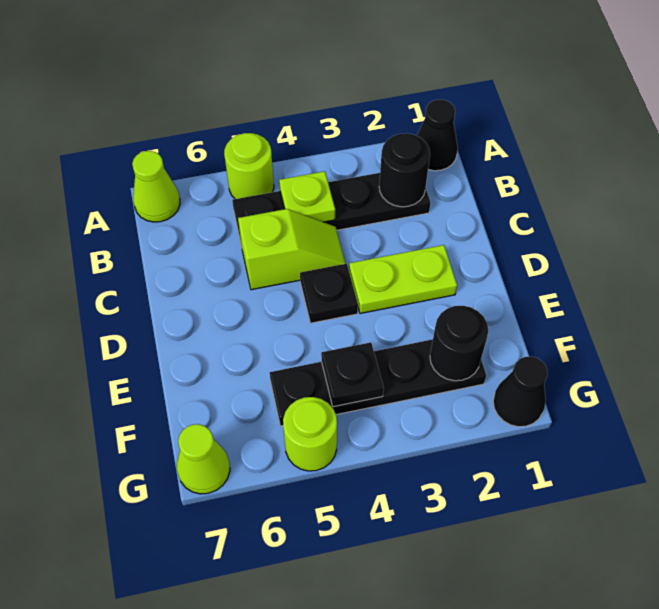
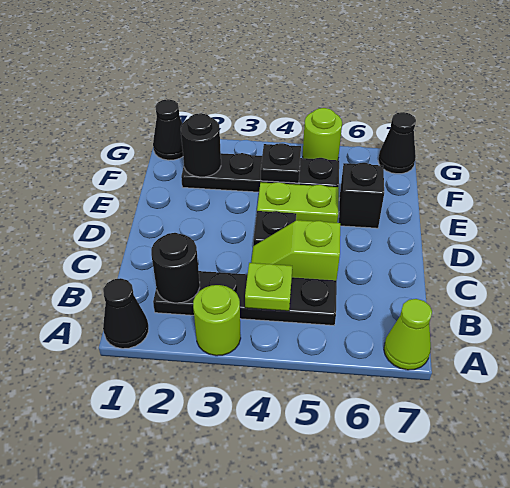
lime round brick A5 level 1 -> lime round brick A3 level 1
lime plate D2:D3 level 1 -> lime plate E4:E5 level 1
none -> black brick E6 level 1
lime cone G7 level 1 -> black cone G7 level 1

